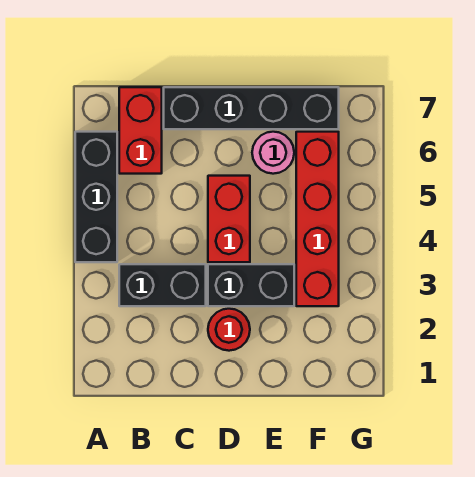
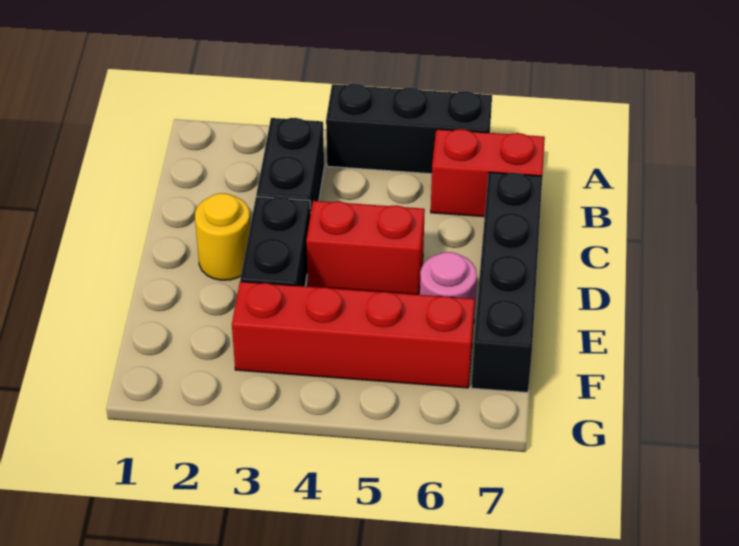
red round brick D2 level 1 -> yellow round brick D2 level 1

